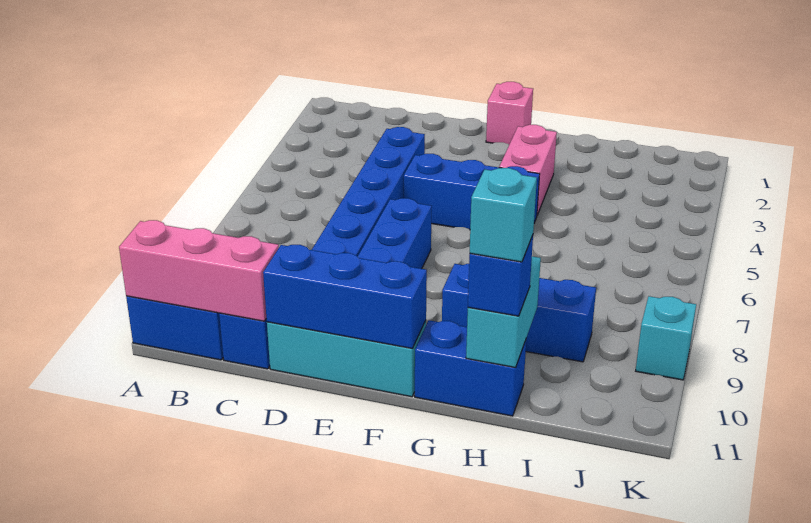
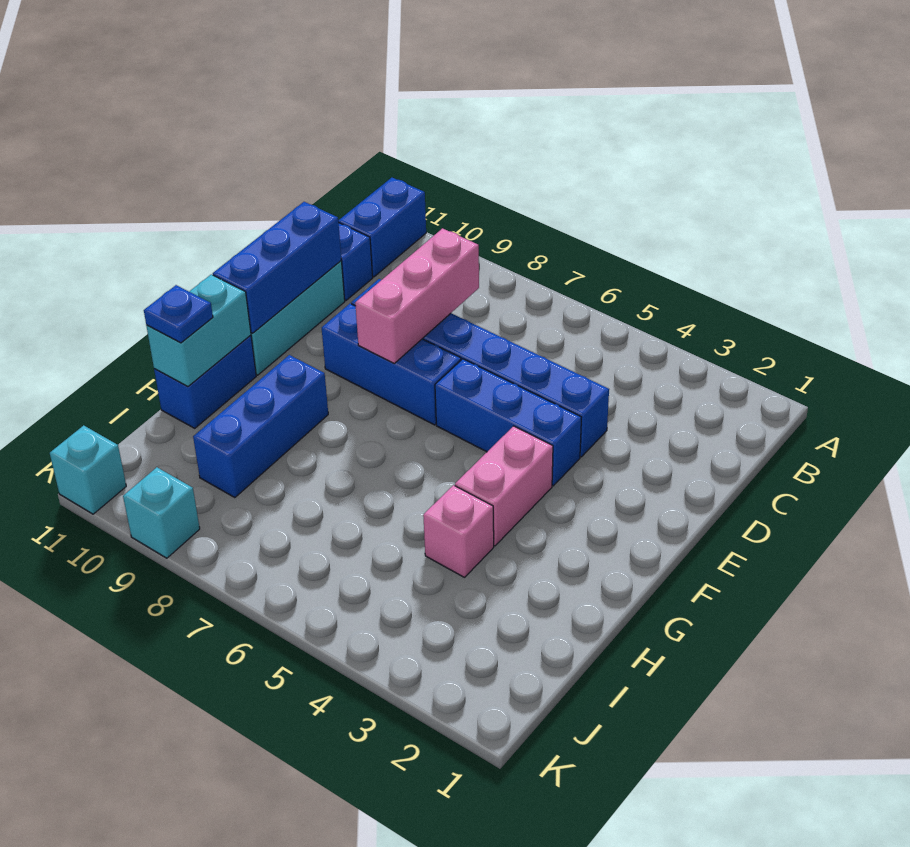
pink brick A11:C11 level 2 -> pink brick C8:E8 level 2
blue brick E5:G5 level 1 -> blue brick E4:E6 level 1
pink brick F1 level 1 -> pink brick H4 level 1
pink brick G3:G4 level 1 -> pink brick F4:G4 level 1
cyan brick H10:H11 level 2 -> cyan brick G11:H11 level 2
blue brick H11 level 3 -> blue plate H11 level 3
cyan brick H11 level 4 -> cyan brick K11 level 1

